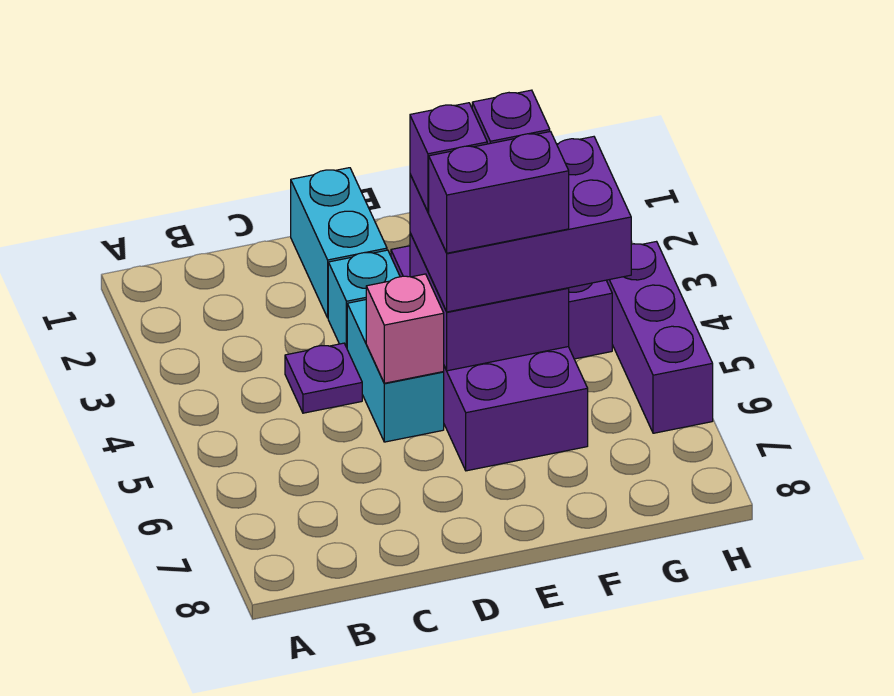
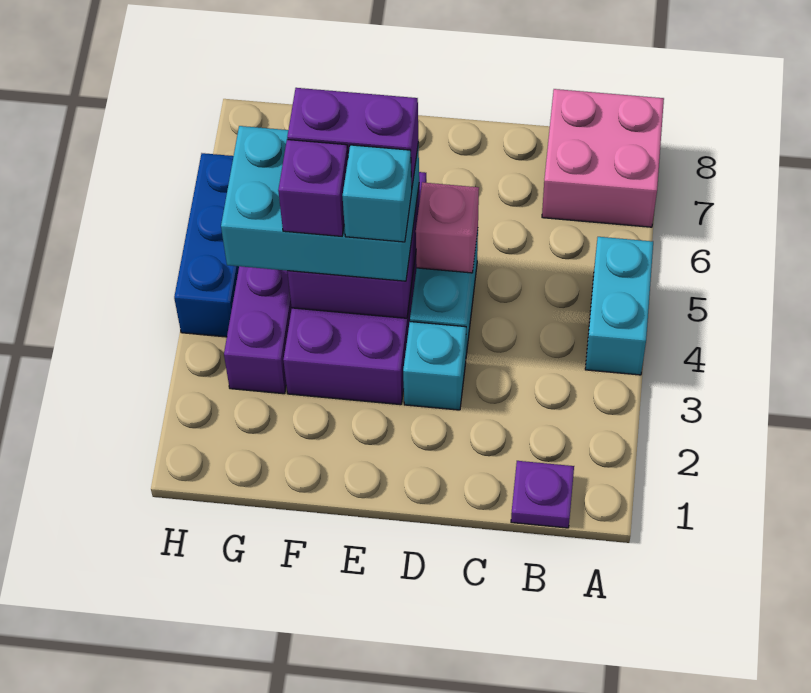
none -> pink brick A7:B8 level 1
purple plate C4 level 1 -> purple plate B1 level 1
cyan brick D1:D2 level 1 -> cyan brick A4:A5 level 1
purple brick E4:G5 level 3 -> cyan brick E4:G5 level 3
purple brick E4 level 4 -> cyan brick E4 level 4
purple brick H4:H6 level 1 -> blue brick H4:H6 level 1

